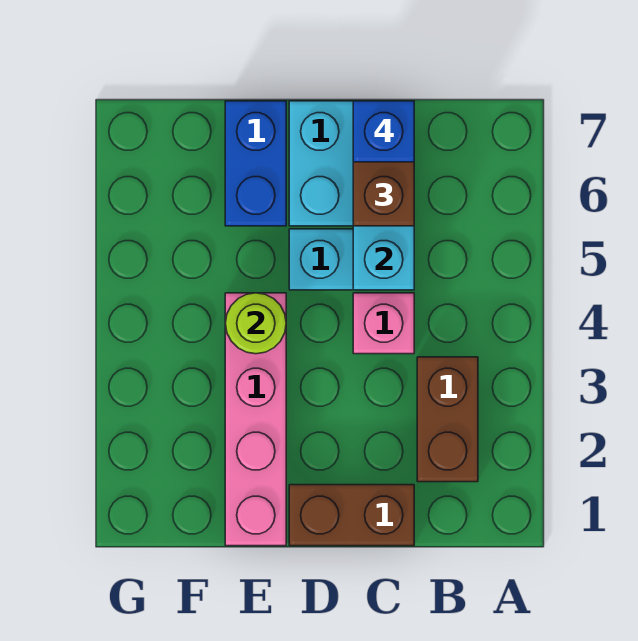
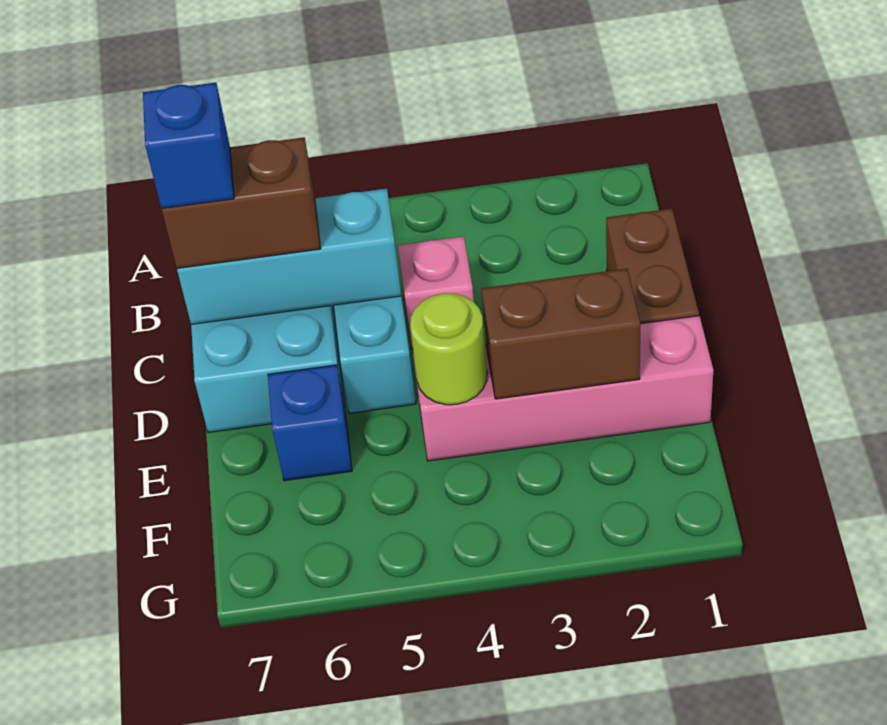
brown brick B2:B3 level 1 -> brown brick E2:E3 level 2
blue brick E6:E7 level 1 -> blue brick E6 level 1

